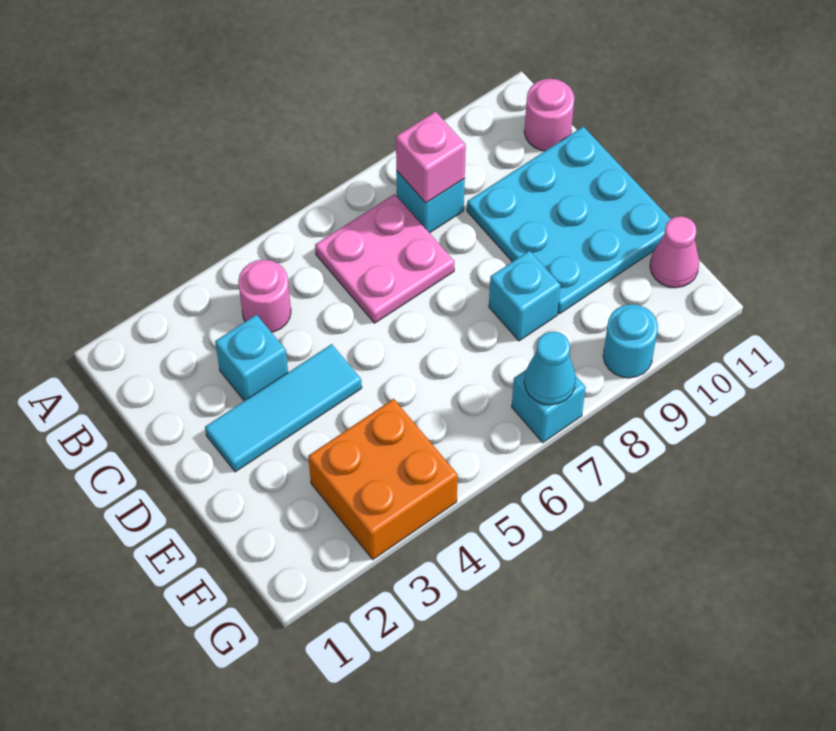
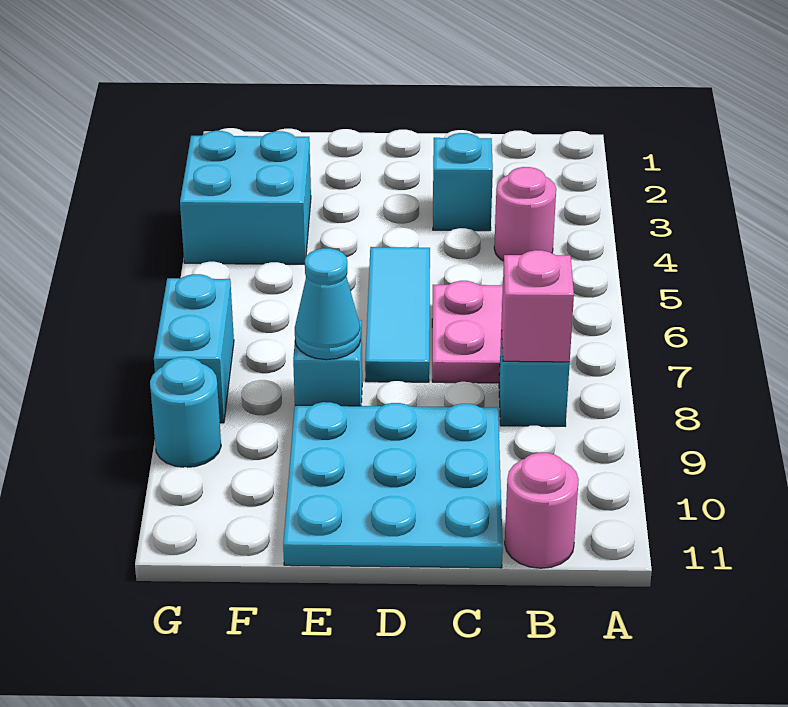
cyan tile D2:D4 level 1 -> cyan tile D5:D7 level 1
orange brick F3:G4 level 1 -> cyan brick F3:G4 level 1
pink cone F11 level 1 -> none
cyan brick G7 level 1 -> cyan brick G7:G8 level 1
cyan cone G7 level 2 -> cyan cone E8 level 2

